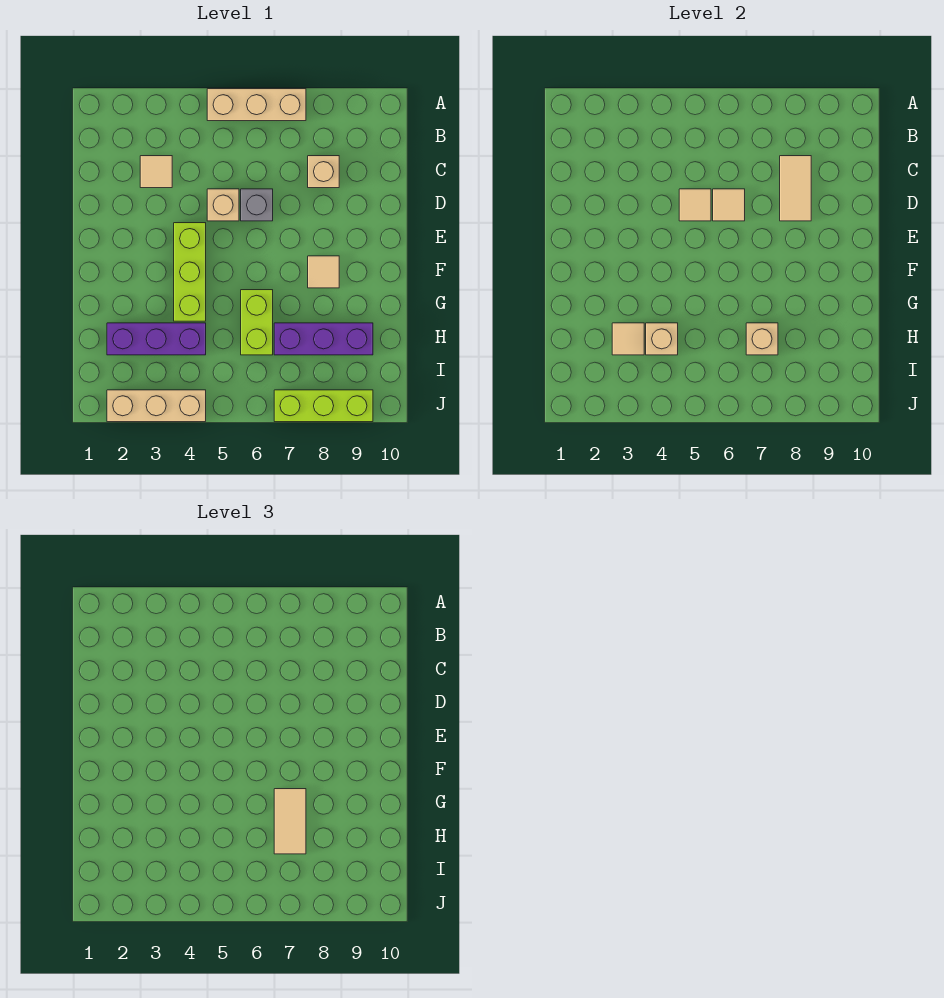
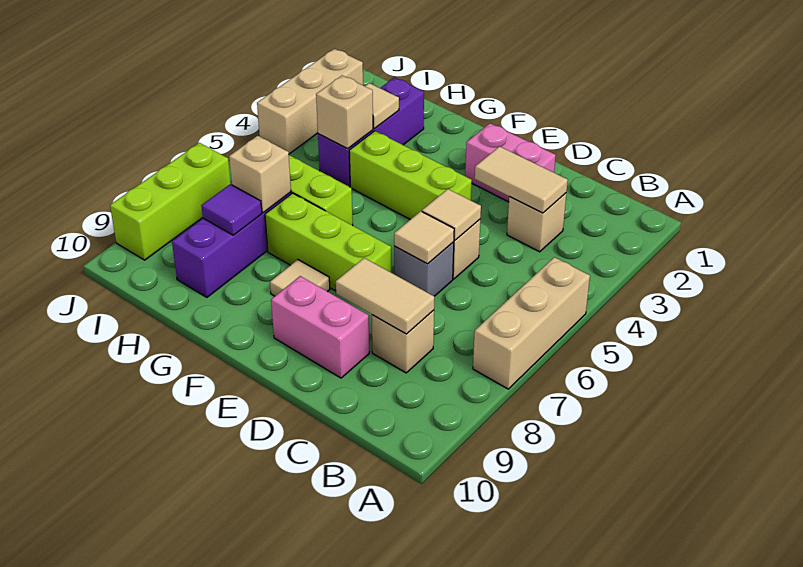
tan tile C3 level 1 -> tan brick C3 level 1
none -> pink brick D2:E2 level 1
none -> pink brick D9:E9 level 1
none -> lime brick E7:G7 level 1
tan tile G7:H7 level 3 -> tan tile C3:D3 level 2
none -> purple tile H8 level 2

